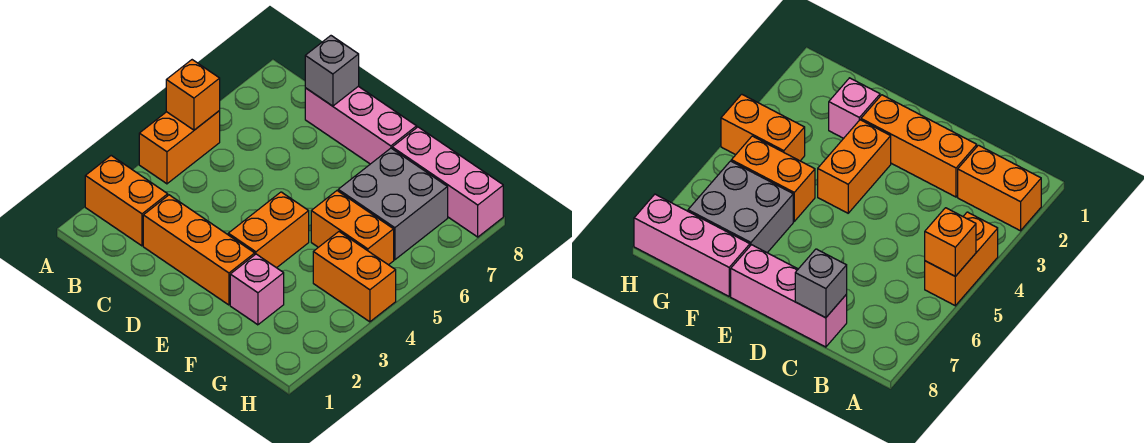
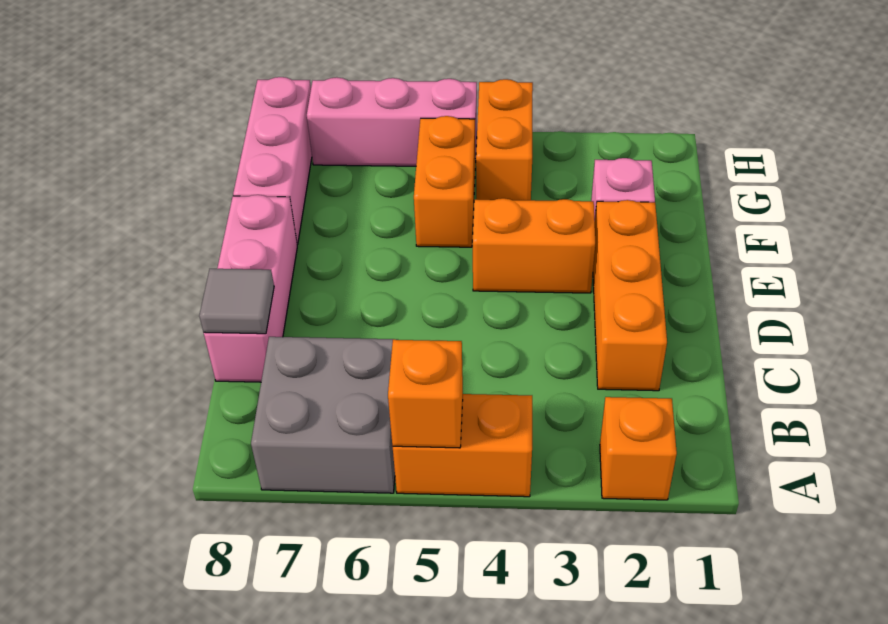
orange brick A2:B2 level 1 -> orange brick A2 level 1
grey brick C8 level 2 -> grey tile C8 level 2
grey brick F6:G7 level 1 -> grey brick A6:B7 level 1
none -> pink brick H5:H7 level 1

